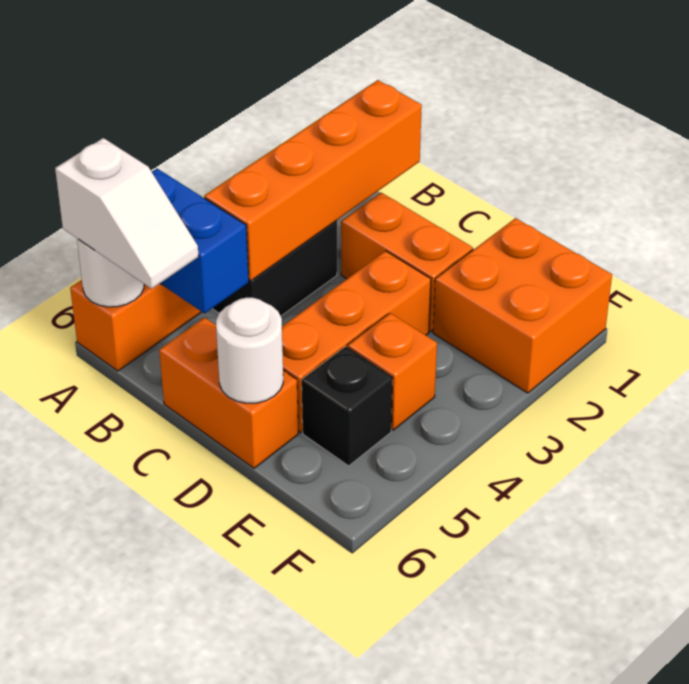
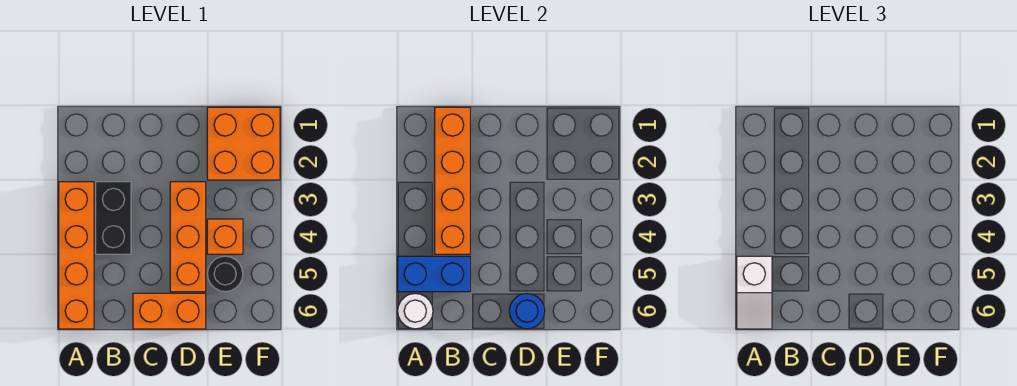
white slope A6:B6 level 3 top A -> white slope A5:A6 level 3 top 5
orange brick C2:D2 level 1 -> none
white round brick D6 level 2 -> blue round brick D6 level 2
black brick E5 level 1 -> black round brick E5 level 1

